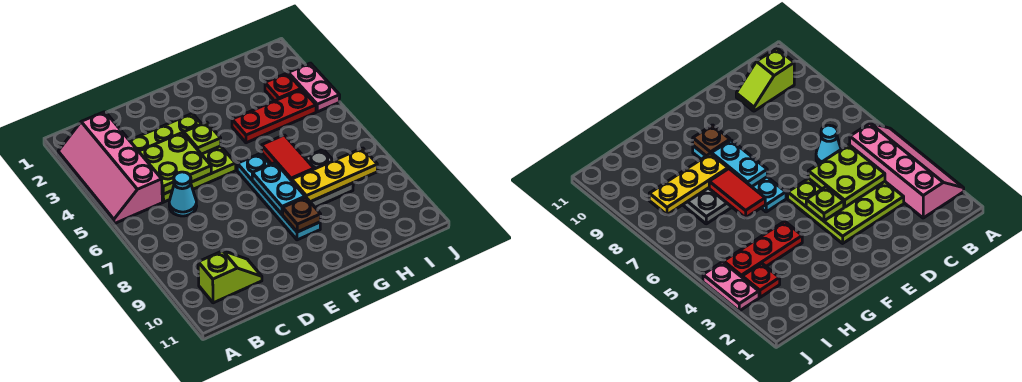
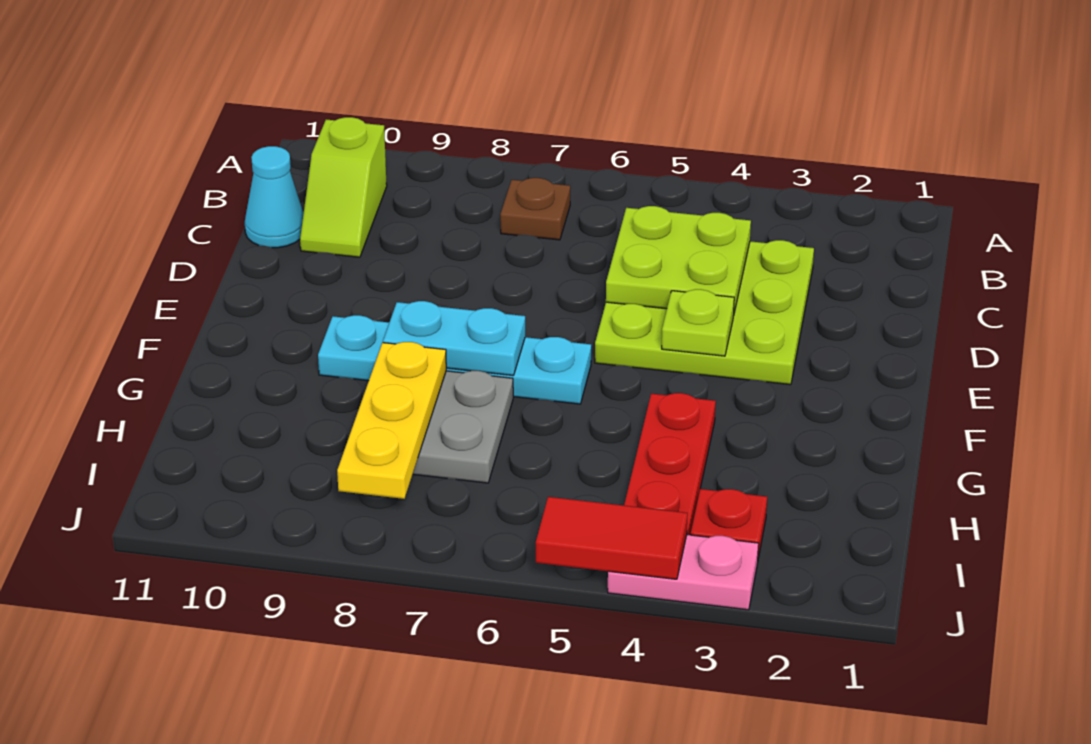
pink slope A2:B5 level 1 top B -> none
cyan cone C6 level 1 -> cyan cone C11 level 1
brown plate F9 level 2 -> brown plate B7 level 1
red tile G6:G7 level 2 -> red tile J4:J5 level 2

